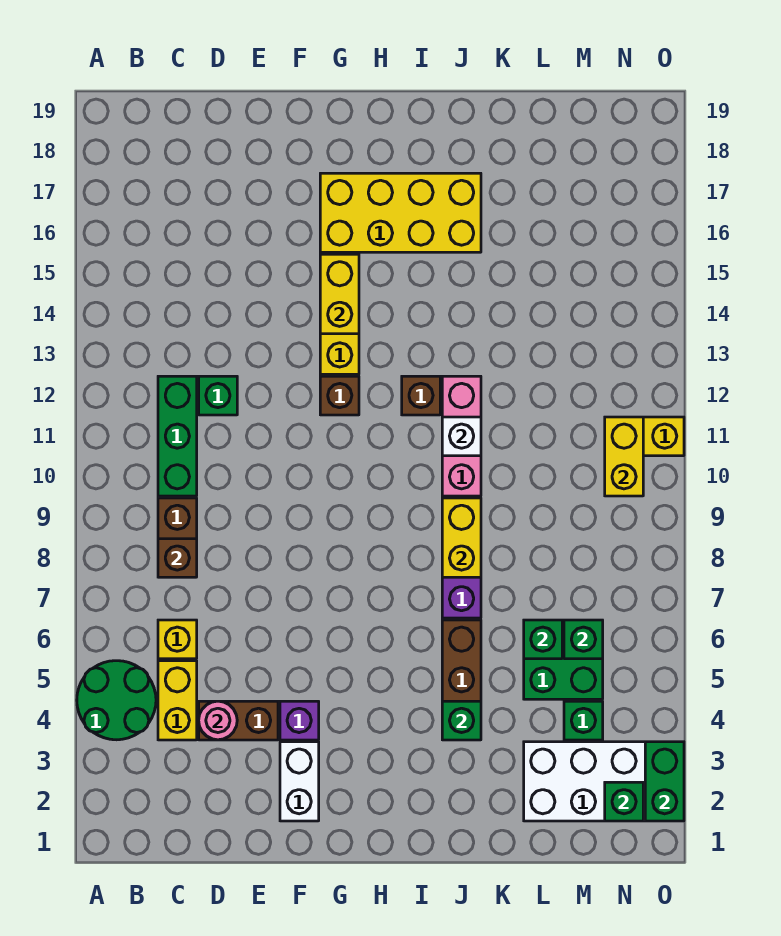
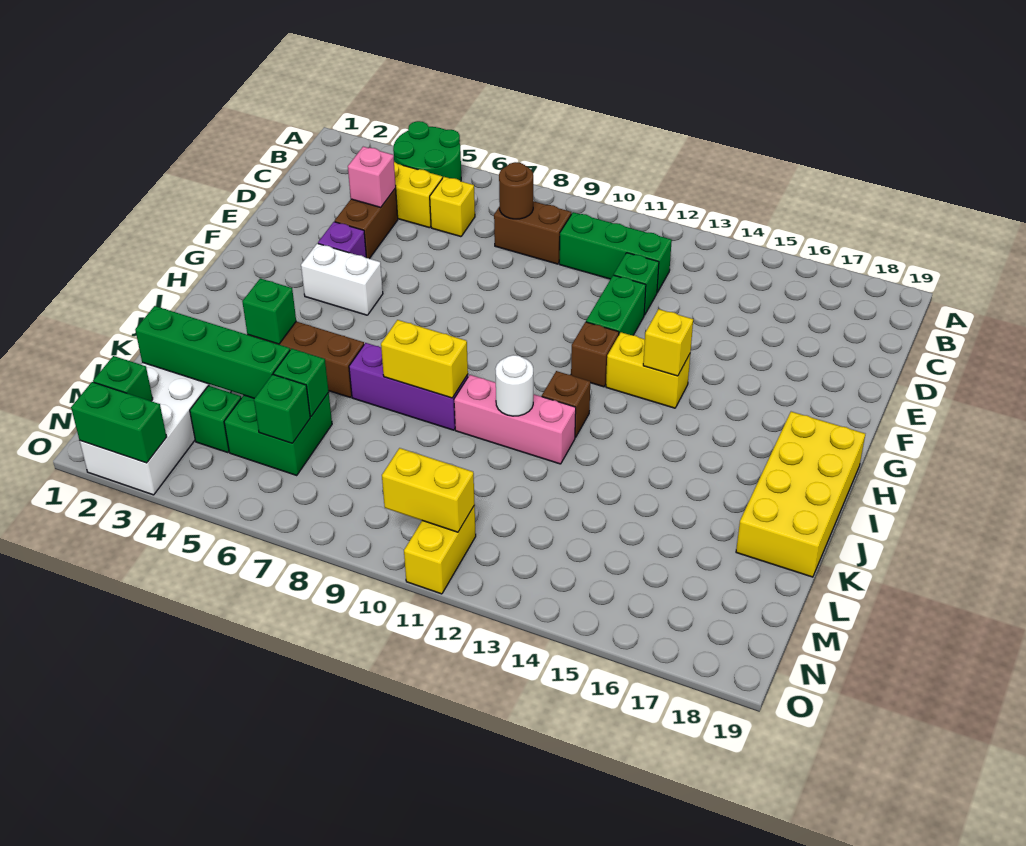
brown brick C8 level 2 -> brown round brick C8 level 2
pink round brick D4 level 2 -> pink brick D4 level 2
none -> green brick E12:F12 level 1
white brick F2:F3 level 1 -> white brick G4:G5 level 1
yellow brick G14:G15 level 2 -> yellow brick G14 level 2
yellow brick G16:J17 level 1 -> yellow brick H18:K19 level 1
white brick J11 level 2 -> white round brick J11 level 2
none -> green brick L2:L5 level 2

